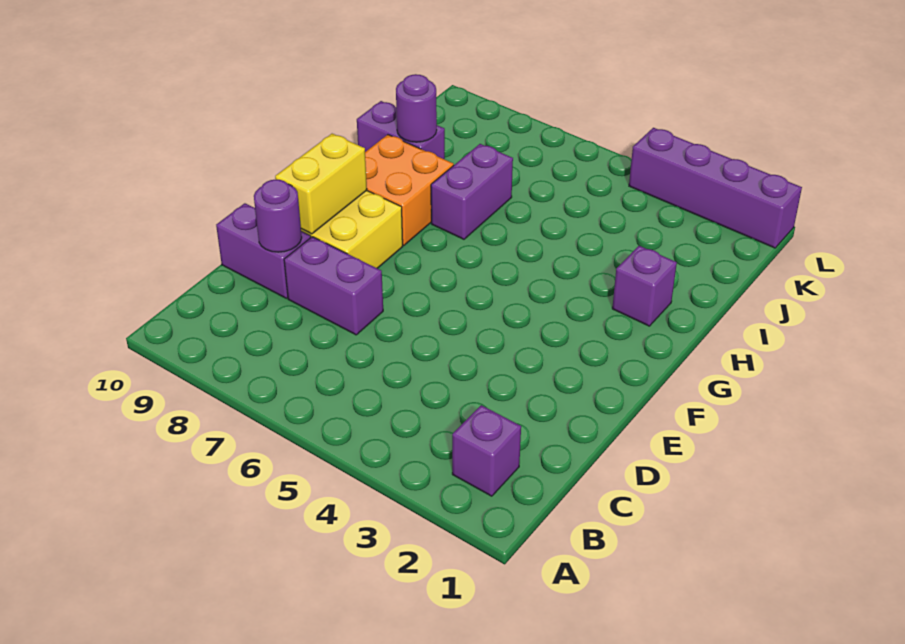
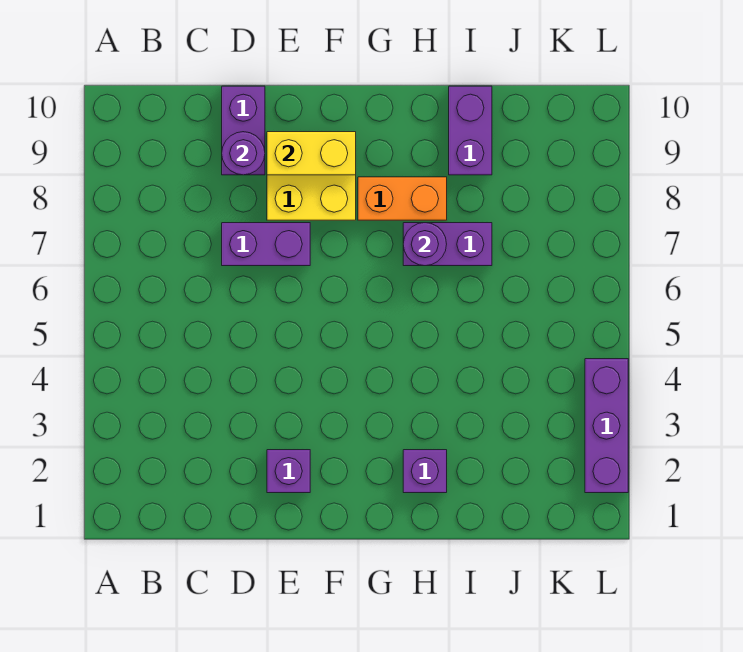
purple brick B2 level 1 -> purple brick E2 level 1
purple brick D7:D8 level 1 -> purple brick D7:E7 level 1
orange brick G8:H9 level 1 -> orange brick G8:H8 level 1
purple round brick I9 level 2 -> purple round brick H7 level 2
purple brick L1:L4 level 1 -> purple brick L2:L4 level 1

